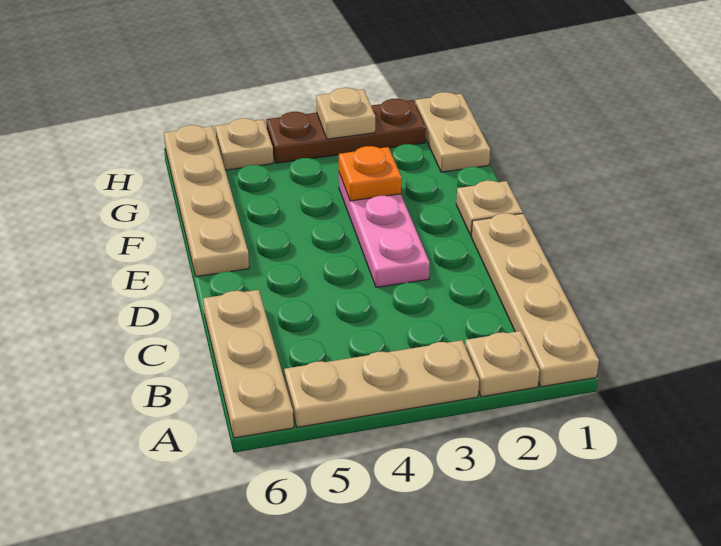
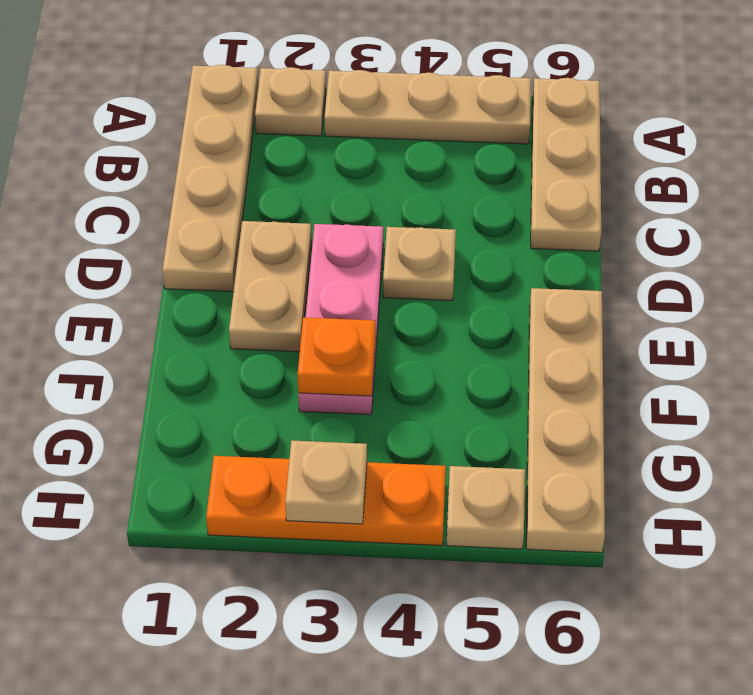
tan plate E1 level 1 -> tan plate D4 level 1
tan plate G1:H1 level 1 -> tan plate D2:E2 level 1
brown plate H2:H4 level 1 -> orange plate H2:H4 level 1

